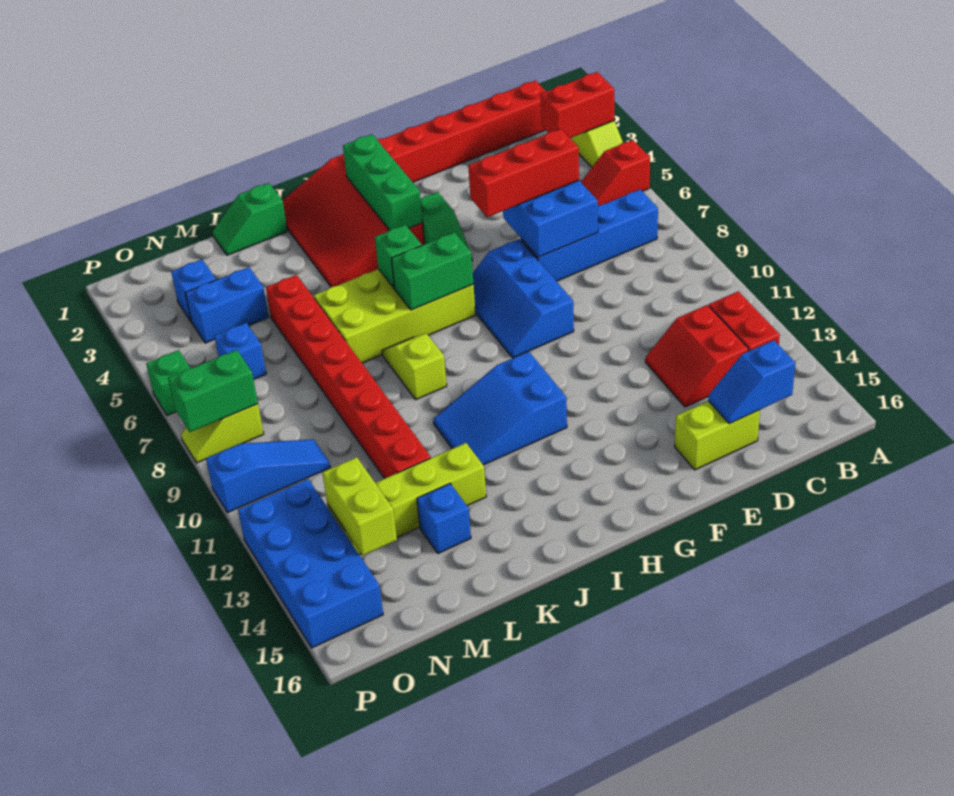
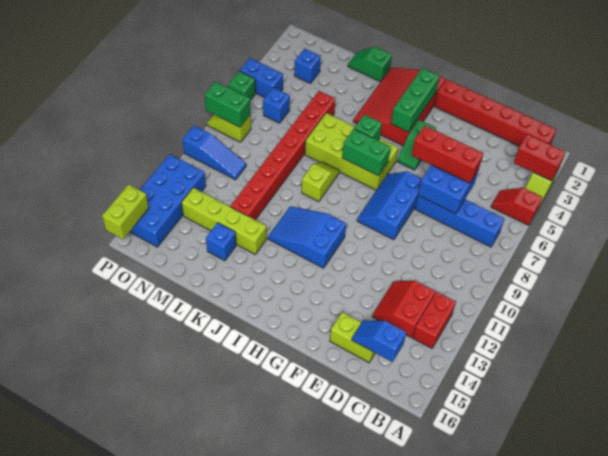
blue brick M4:N4 level 1 -> blue brick O5:P5 level 1
lime brick N13:N14 level 2 -> lime brick P15:P16 level 2

